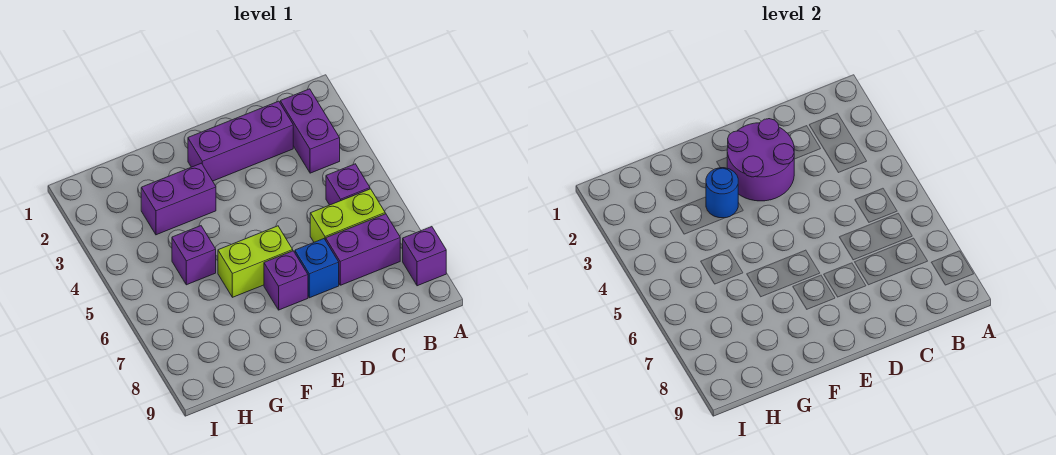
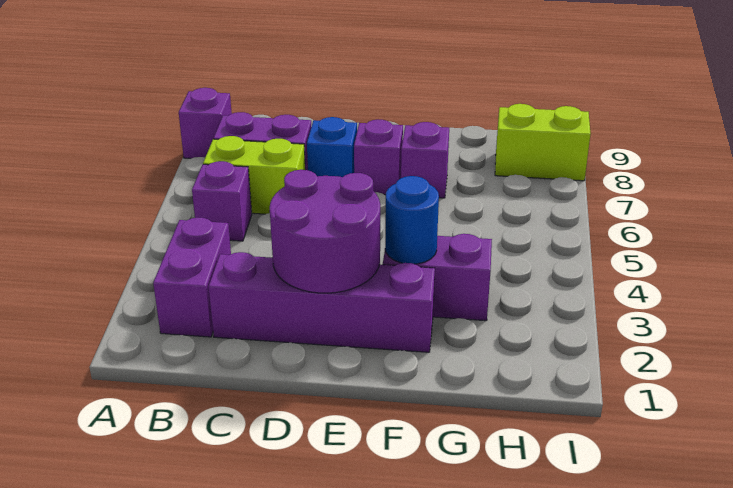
purple brick C2:E2 level 1 -> purple brick C2:F2 level 1
lime brick E6:F6 level 1 -> lime brick H8:I8 level 1
purple brick G5 level 1 -> purple brick F7 level 1

